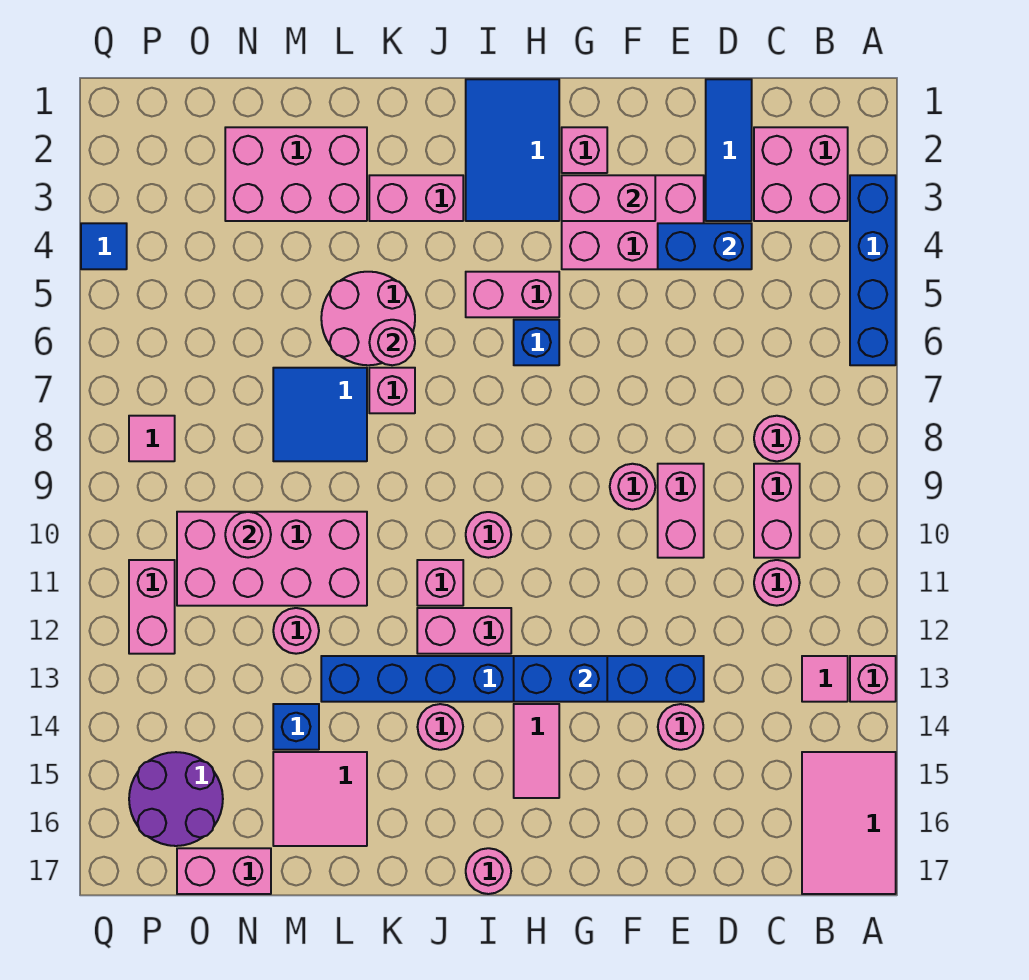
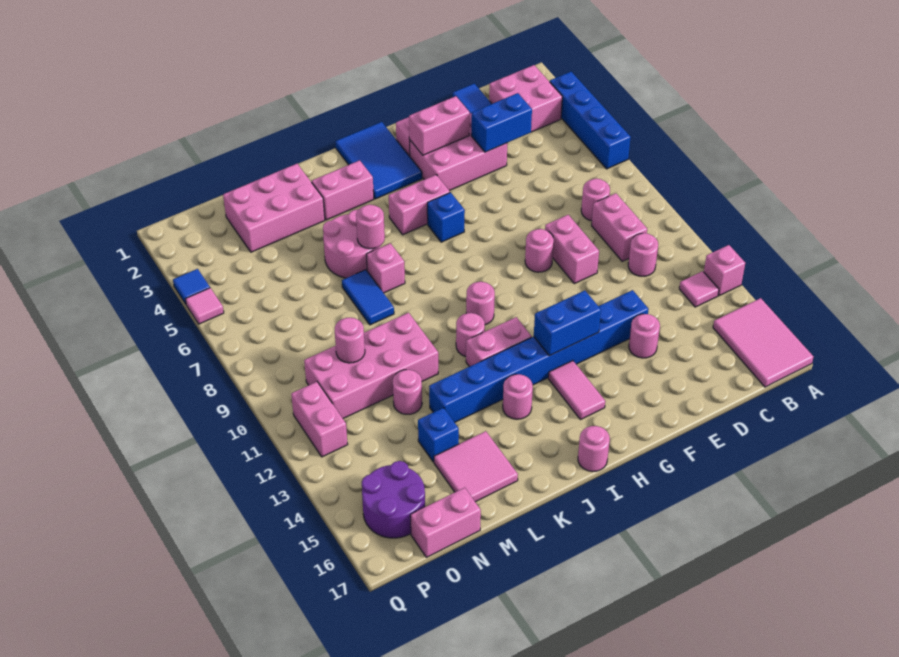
pink brick J11 level 1 -> pink round brick J11 level 1
blue tile L7:M8 level 1 -> blue tile L7:L8 level 1
pink tile P8 level 1 -> pink tile Q5 level 1

